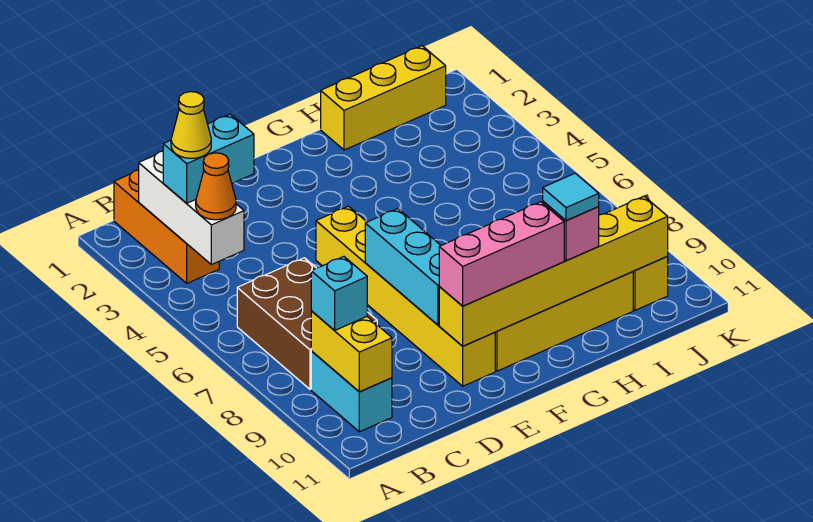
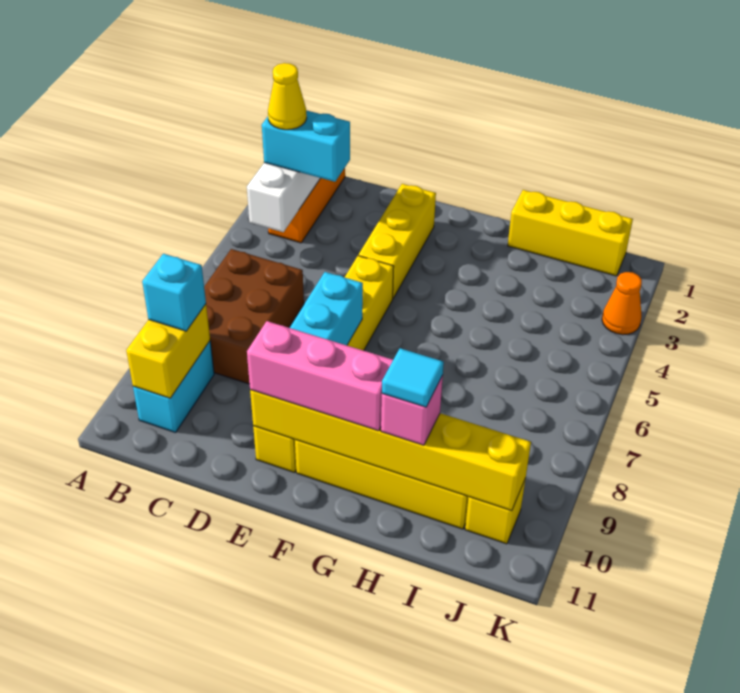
orange cone B4 level 3 -> orange cone K3 level 1
none -> yellow brick E2:E4 level 1

